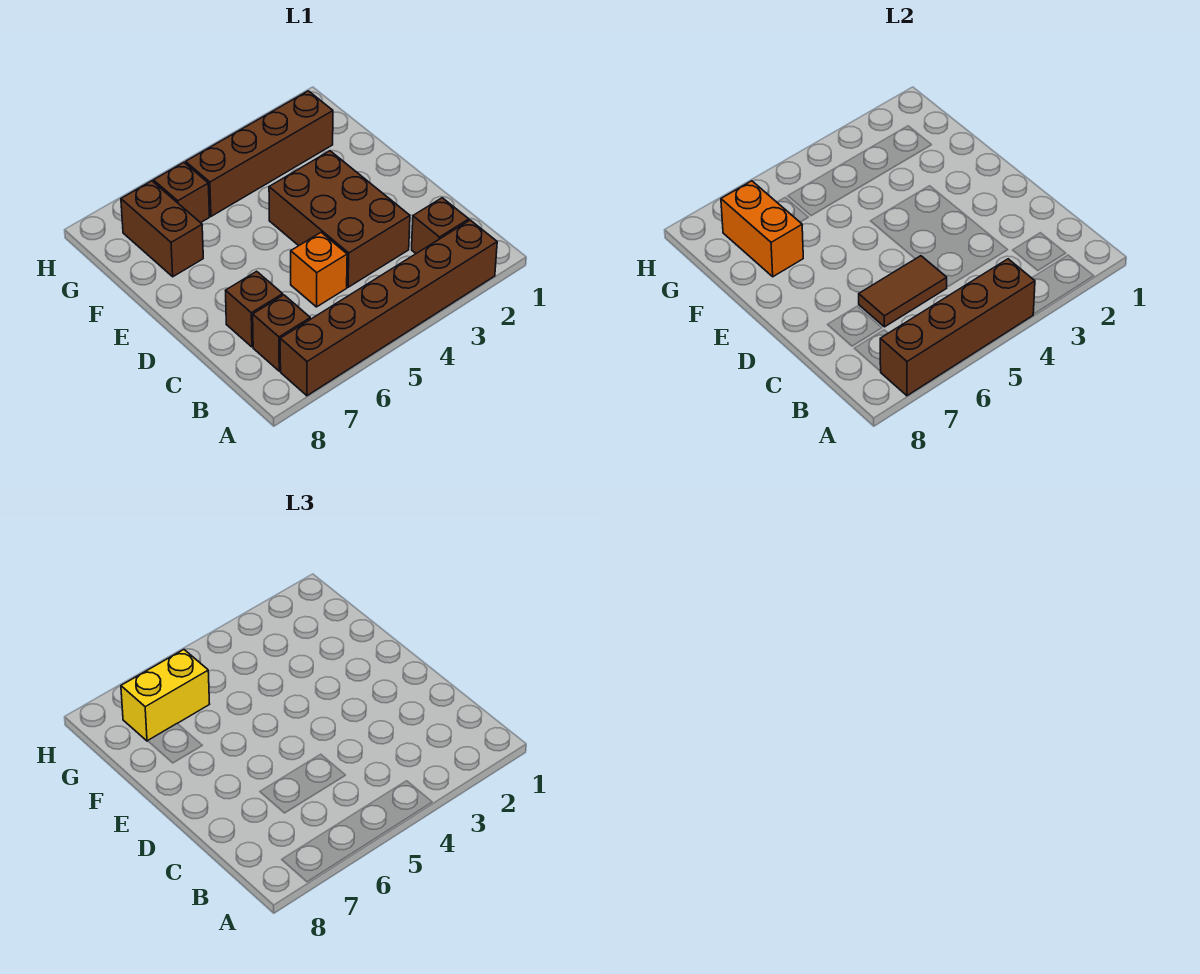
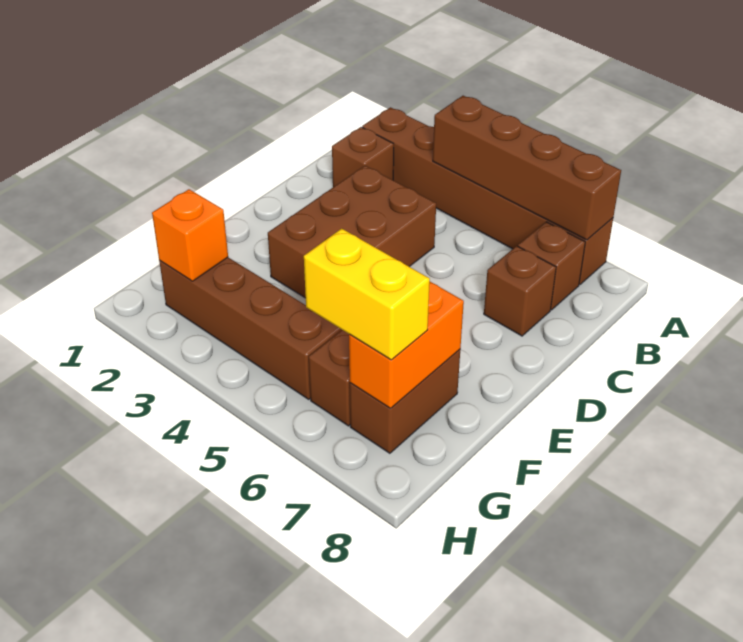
orange brick C5 level 1 -> orange brick G2 level 2
brown tile C5:C6 level 2 -> none

